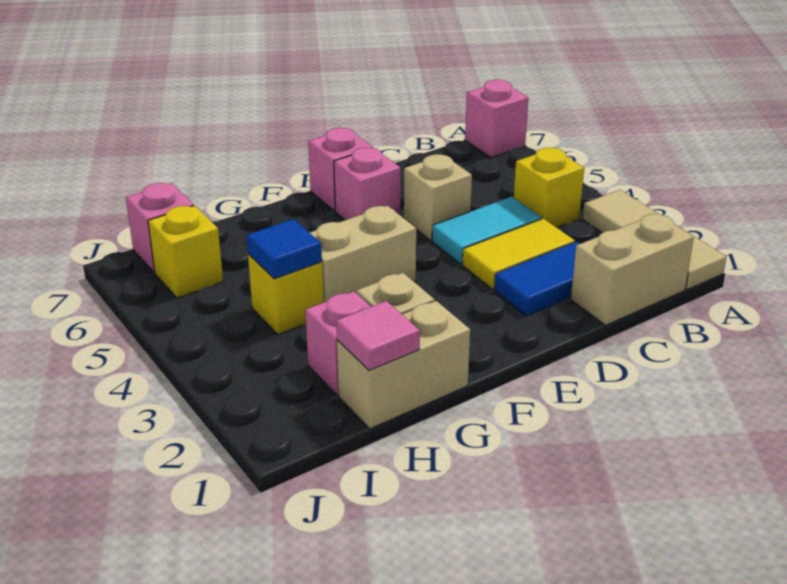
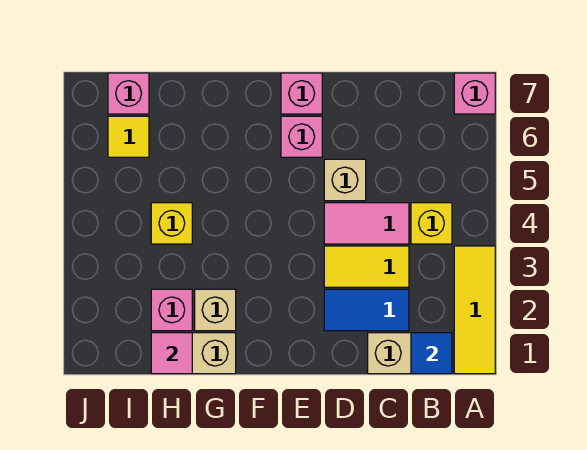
tan tile A1:A3 level 1 -> yellow tile A1:A3 level 1
cyan tile C4:D4 level 1 -> pink tile C4:D4 level 1
tan brick F4:G4 level 1 -> none
blue tile H4 level 2 -> blue tile B1 level 2
yellow brick I6 level 1 -> yellow tile I6 level 1

